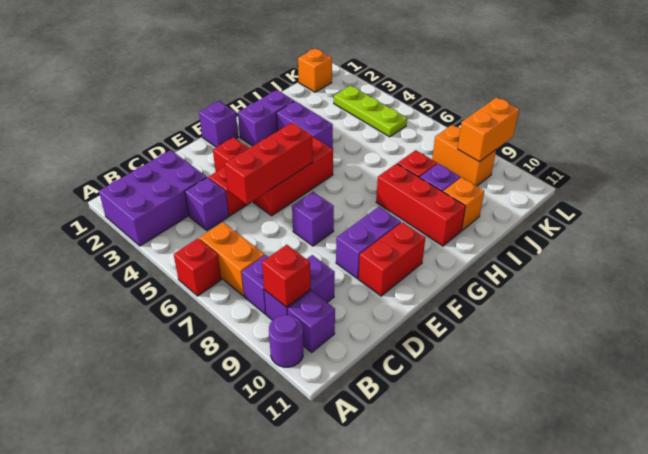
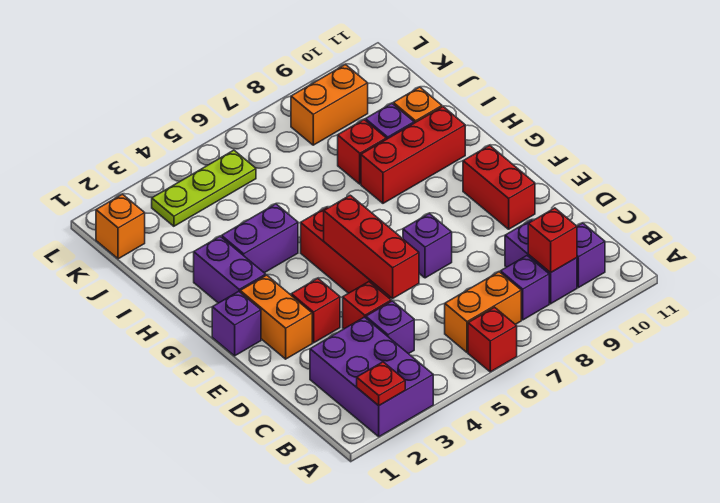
none -> red plate A2 level 2
purple round brick A10 level 1 -> none
purple brick E9:F9 level 1 -> none
orange brick K9:L9 level 2 -> orange brick E2:F2 level 1

